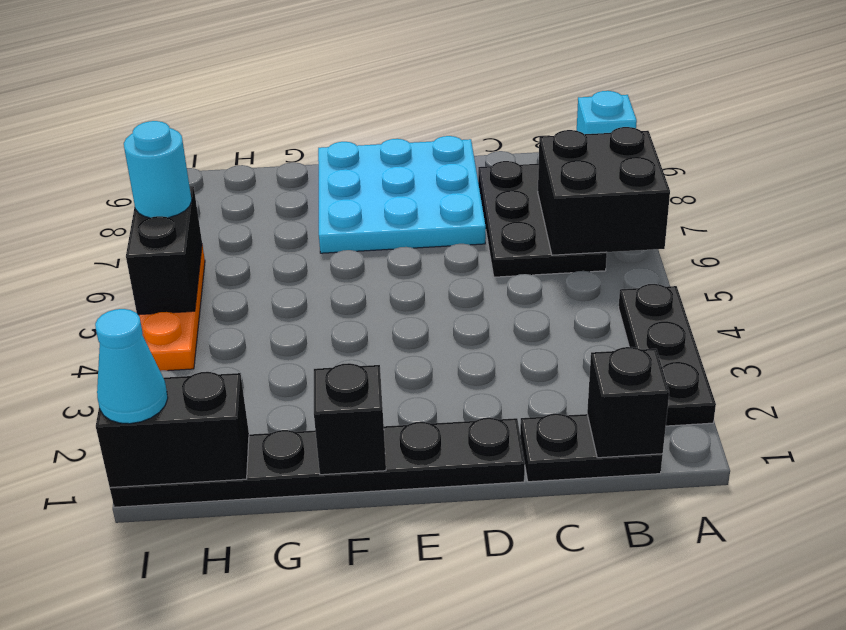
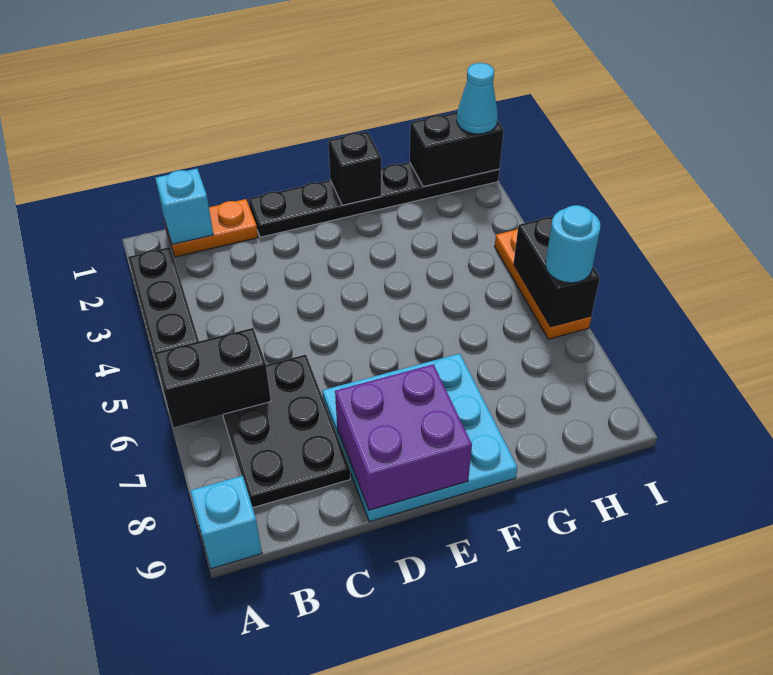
black brick A6:B7 level 2 -> black brick A6:B6 level 2
black plate B1:C1 level 1 -> orange plate B1:C1 level 1
black brick B1 level 2 -> cyan brick B1 level 2
none -> purple brick D8:E9 level 2

